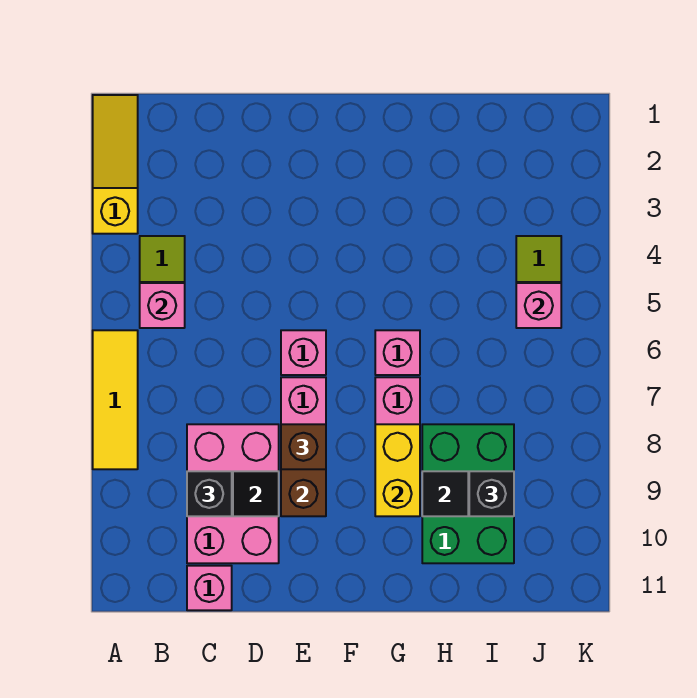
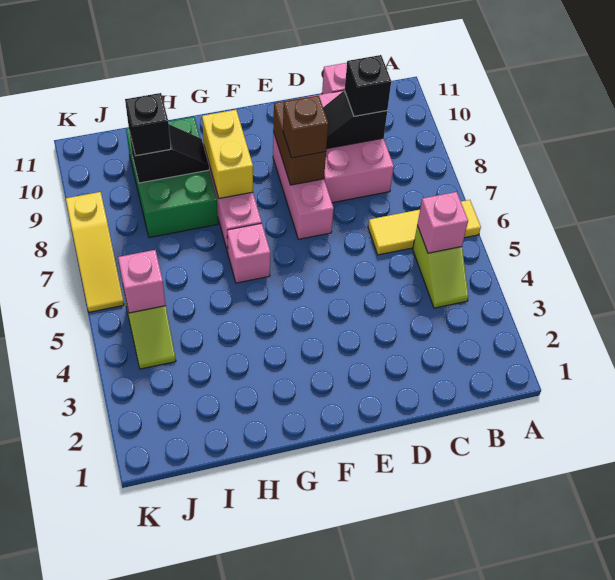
yellow slope A1:A3 level 1 top 3 -> yellow slope K6:K8 level 1 top 8
yellow tile A6:A8 level 1 -> yellow tile A6:C6 level 1
pink brick E6 level 1 -> none

